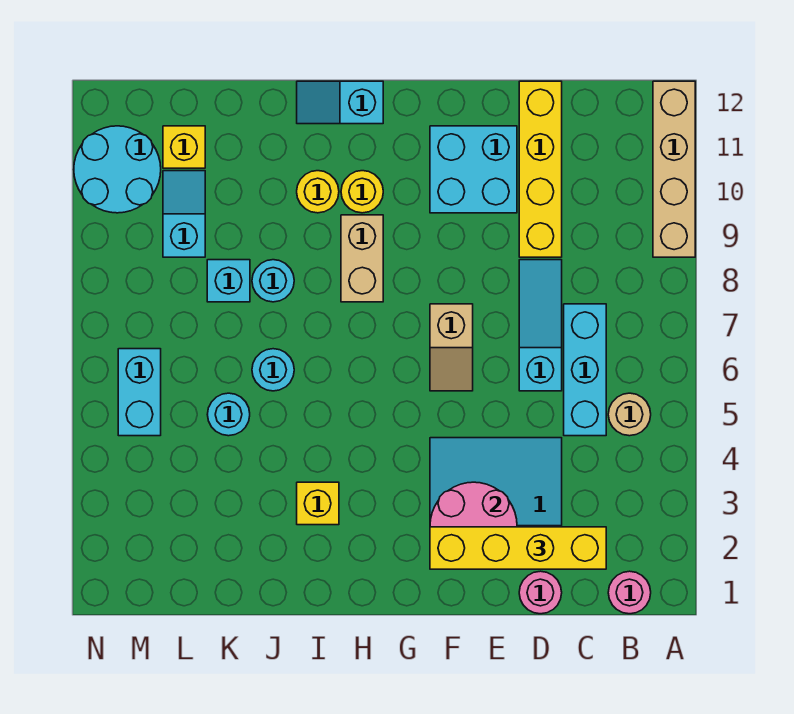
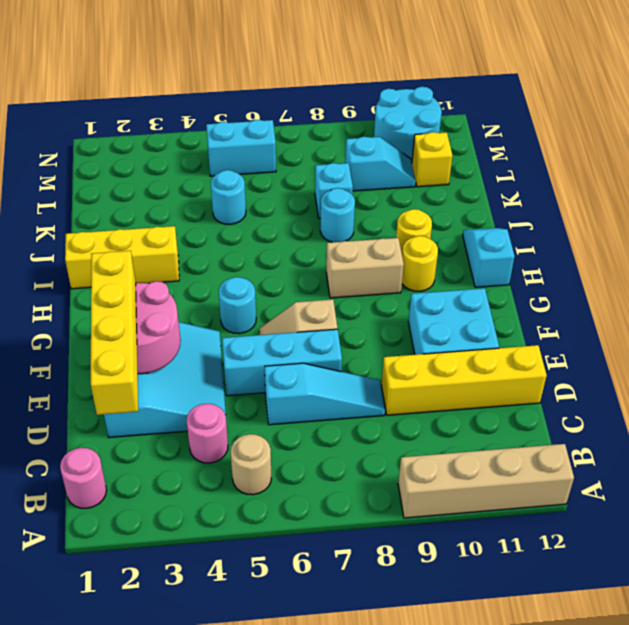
cyan brick C5:C7 level 1 -> cyan brick E5:E7 level 1
pink round brick D1 level 1 -> pink round brick C4 level 1
yellow brick I3 level 1 -> yellow brick I1:I3 level 1
cyan round brick J6 level 1 -> cyan round brick G5 level 1

